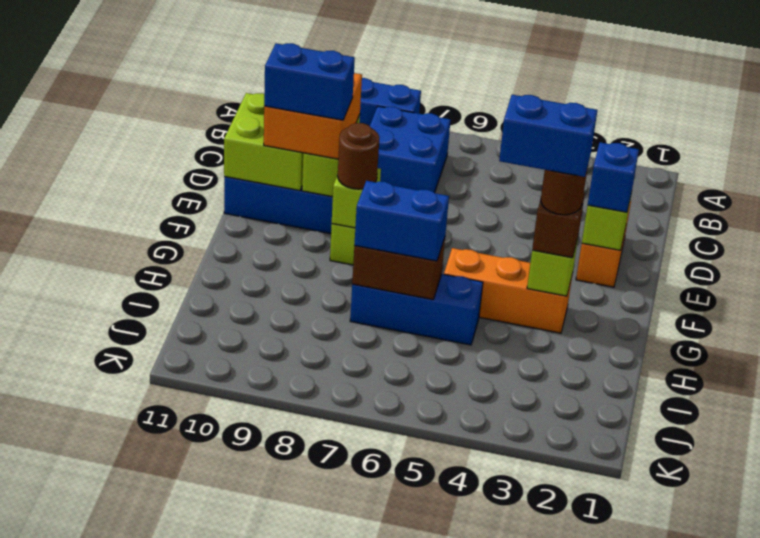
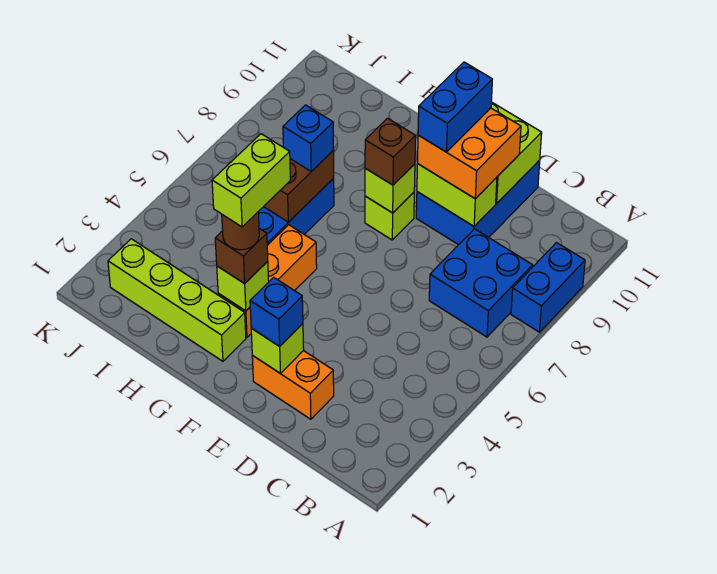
brown round brick F8 level 3 -> brown brick F8 level 3
none -> lime brick G2:J2 level 1
blue brick G3:G4 level 5 -> lime brick G3:G4 level 5
blue brick H6:H7 level 3 -> blue brick H7 level 3

